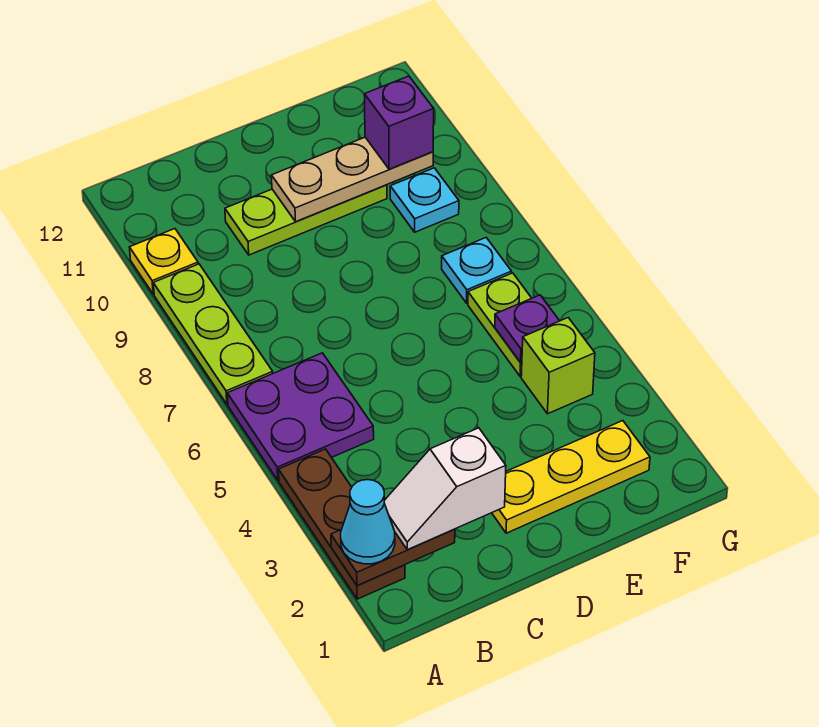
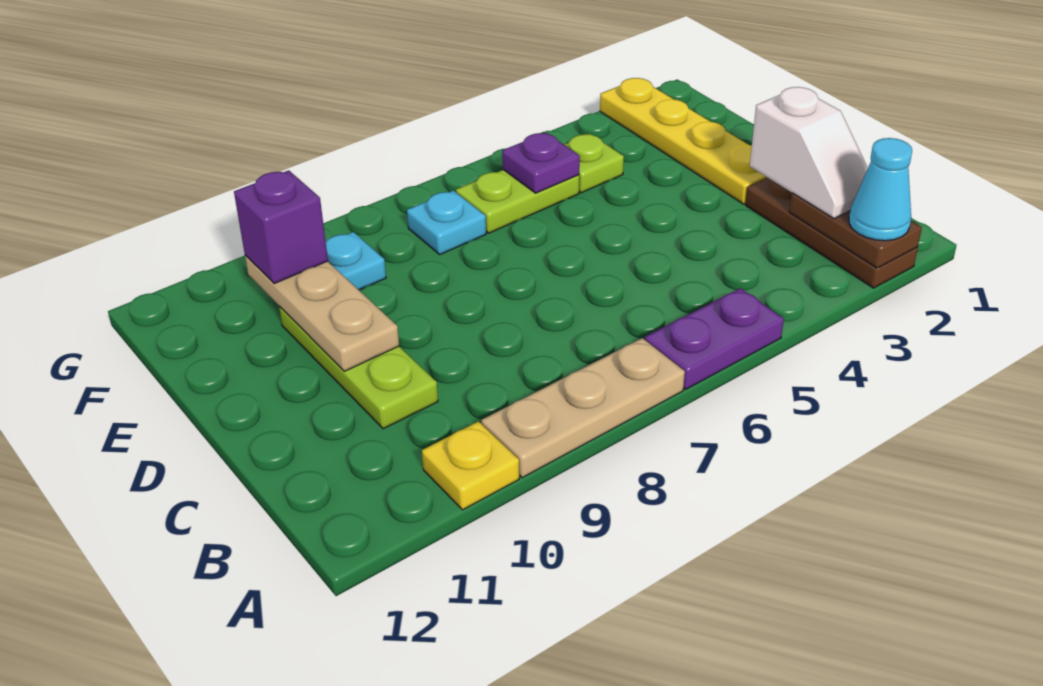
brown plate A2:A4 level 1 -> brown plate A2:C2 level 1
purple plate A5:B6 level 1 -> purple plate A5:A6 level 1
lime plate A7:A9 level 1 -> tan plate A7:A9 level 1
yellow plate D2:F2 level 1 -> yellow plate D2:G2 level 1
lime brick F4 level 1 -> lime plate F4 level 1

